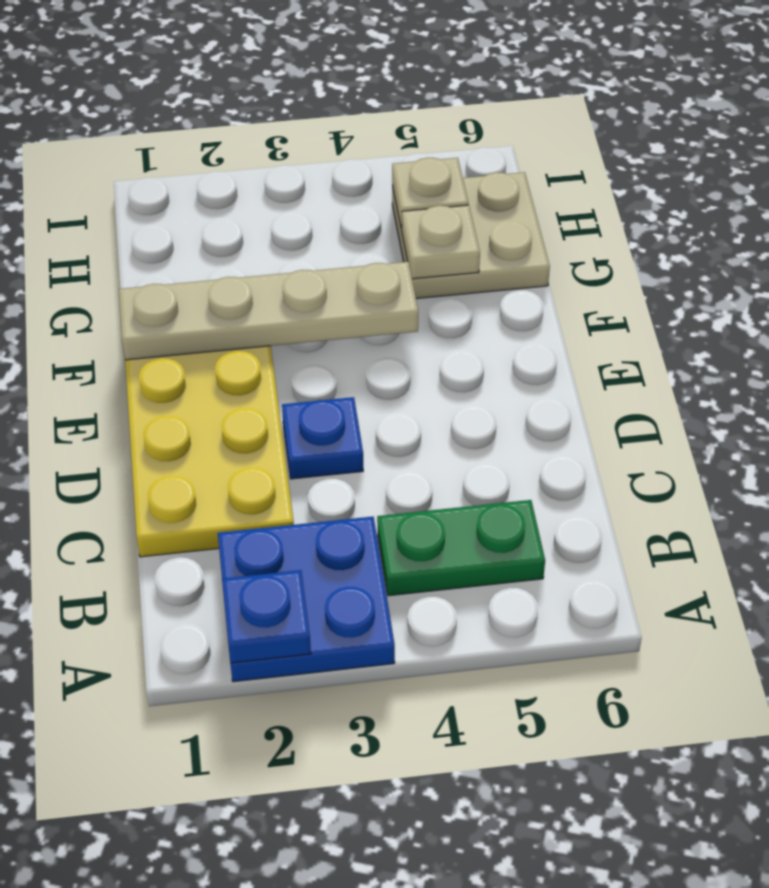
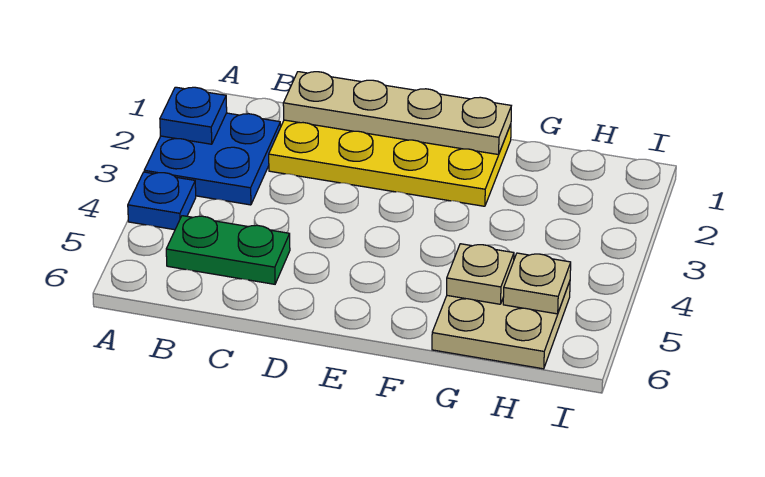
green plate B4:B5 level 1 -> green plate B5:C5 level 1
blue plate D3 level 1 -> blue plate A4 level 1
tan plate F1:F4 level 2 -> tan plate C1:F1 level 2

